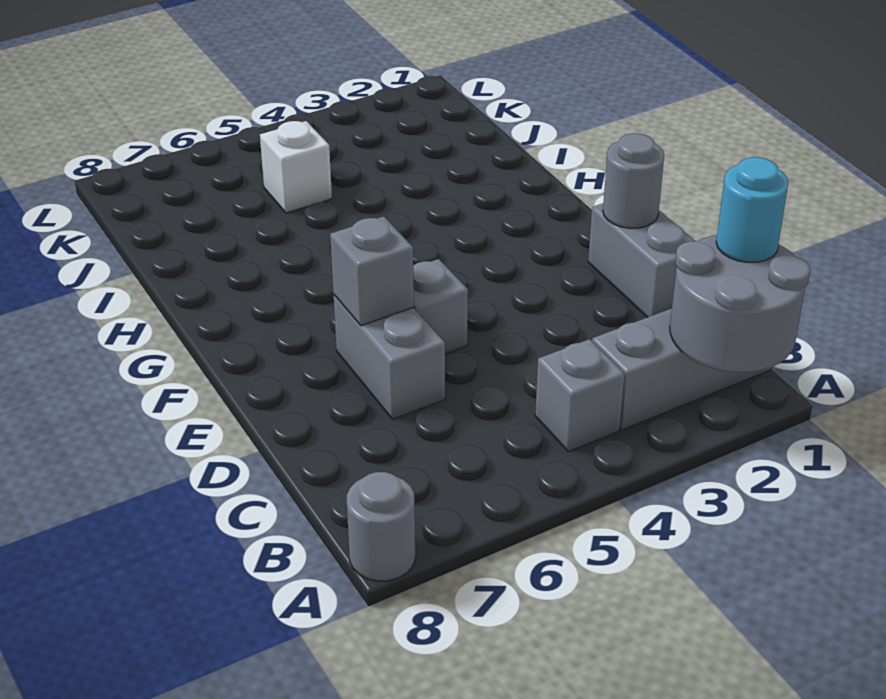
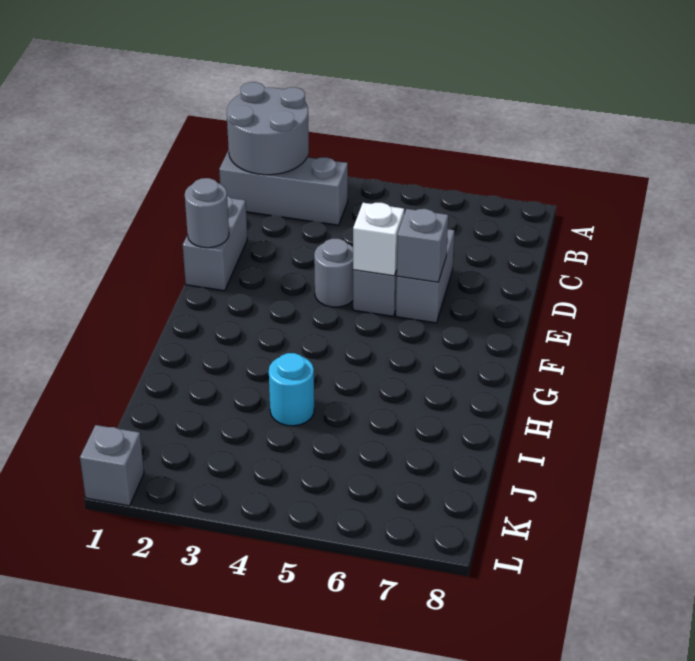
grey round brick A8 level 1 -> grey round brick E4 level 1
cyan round brick B1 level 3 -> cyan round brick I4 level 1
grey brick B4 level 1 -> grey brick L1 level 1
white brick J5 level 1 -> white brick E5 level 2

